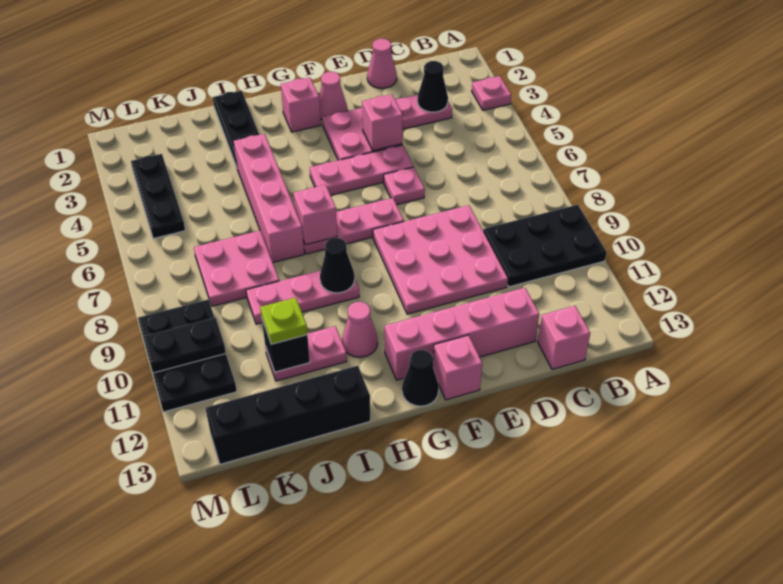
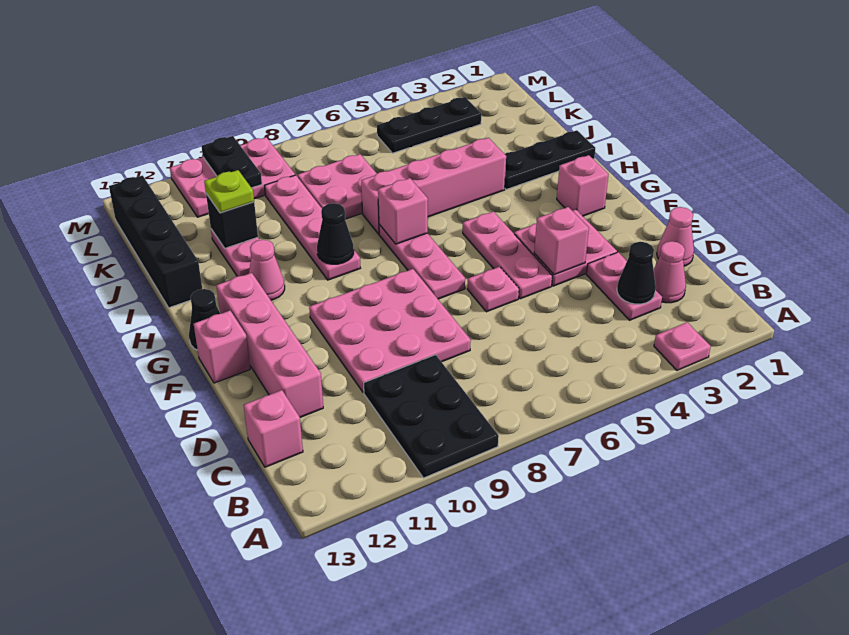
pink cone F2 level 1 -> pink cone C2 level 1
pink plate H9:J9 level 1 -> pink plate H9:K9 level 1
black plate L9:M11 level 1 -> pink plate L9:M11 level 1

